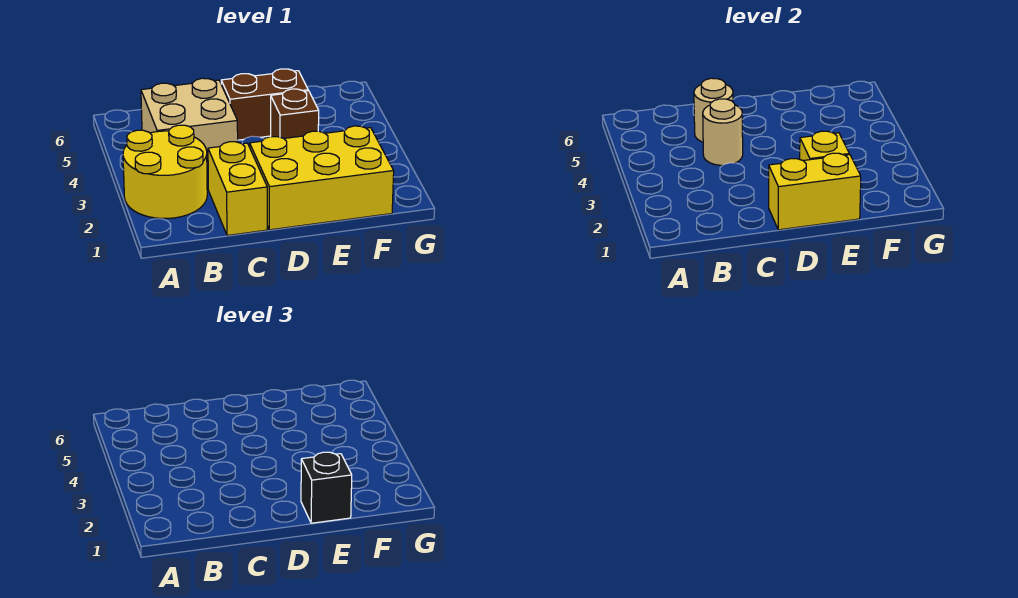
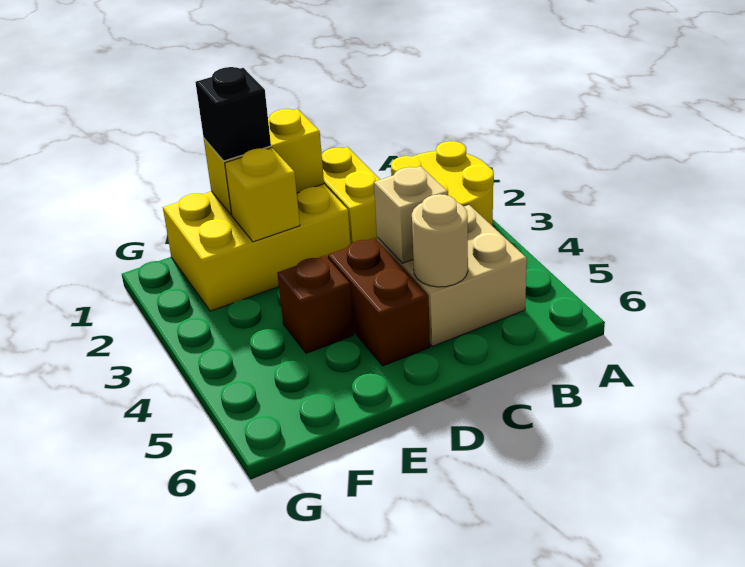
tan round brick C4 level 2 -> tan brick C4 level 2
brown brick D5:E5 level 1 -> brown brick D4:D5 level 1

